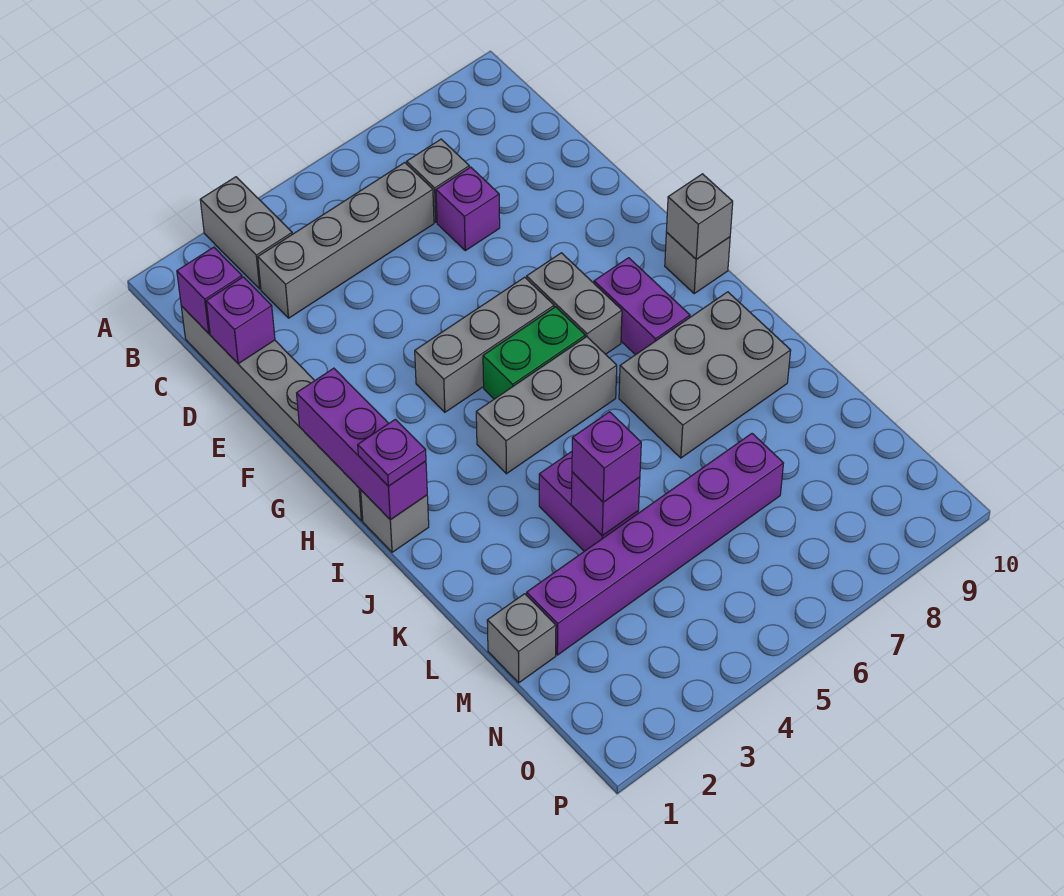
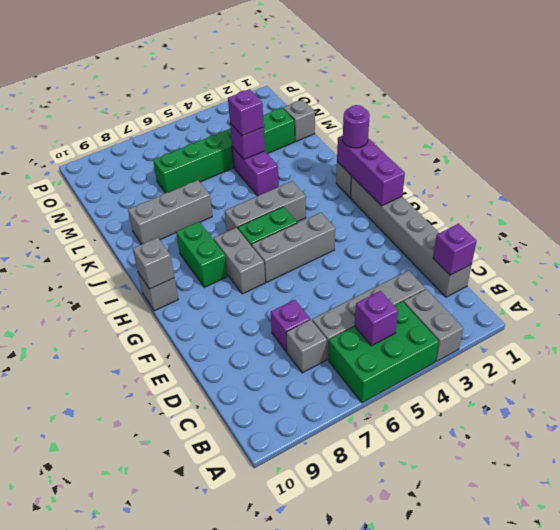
none -> green brick A4:B6 level 1
purple brick D1 level 2 -> purple brick B5 level 2
purple brick H8:I8 level 1 -> green brick H8:I8 level 1
purple plate I1 level 3 -> purple round brick I1 level 3
grey brick J7:K9 level 1 -> grey brick K7:K9 level 1
purple brick M2:M7 level 1 -> green brick M2:M7 level 1

